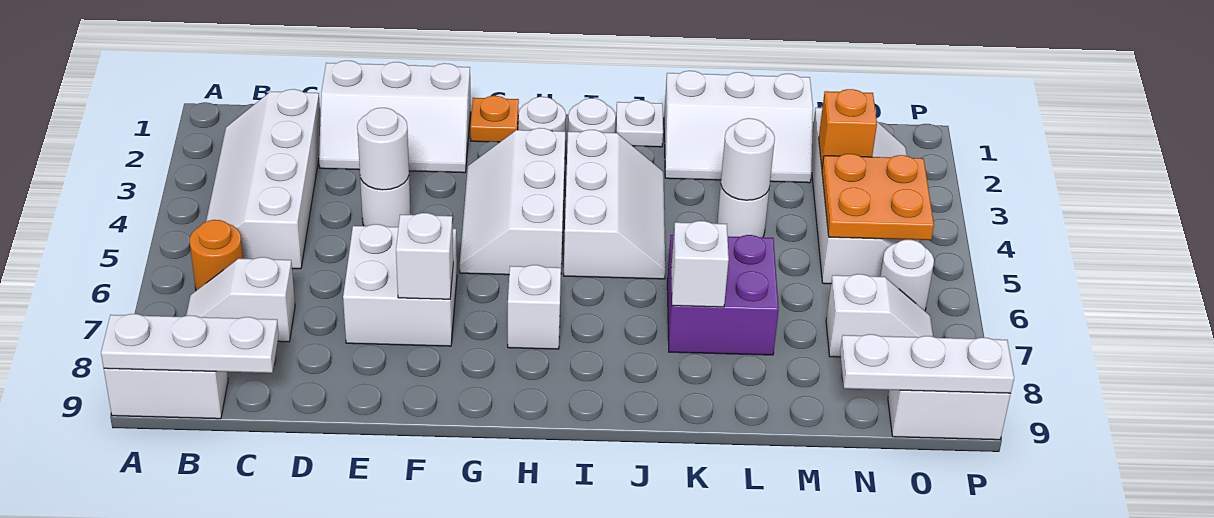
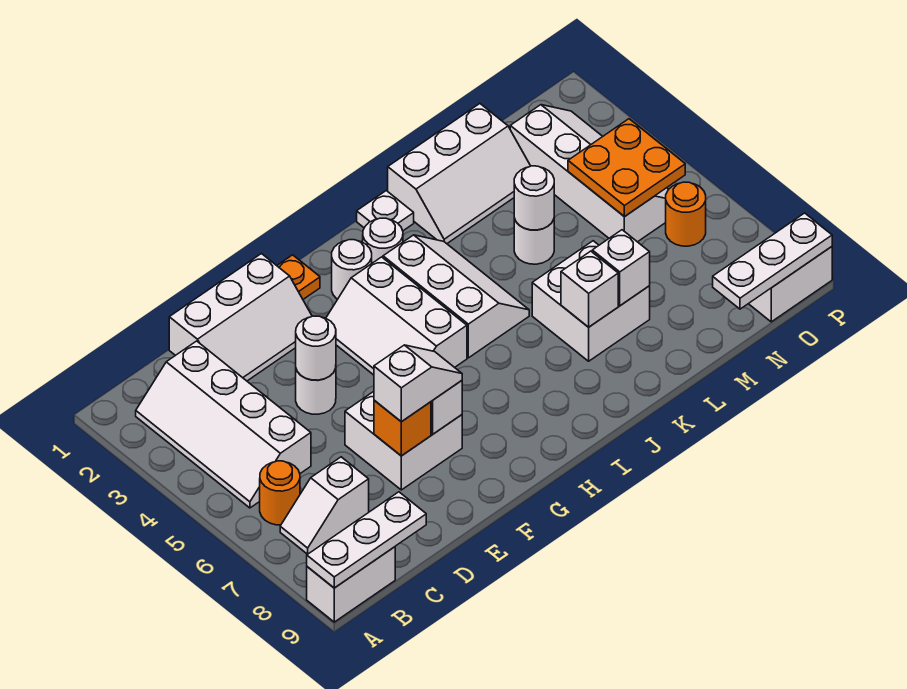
white brick H7 level 1 -> white brick L7 level 2
purple brick K6:L7 level 1 -> white brick K6:L7 level 1
orange brick N3 level 2 -> orange brick E7 level 2
white slope N7:O7 level 1 top N -> white slope E7:F7 level 3 top E
white round brick O6 level 1 -> orange round brick O6 level 1

